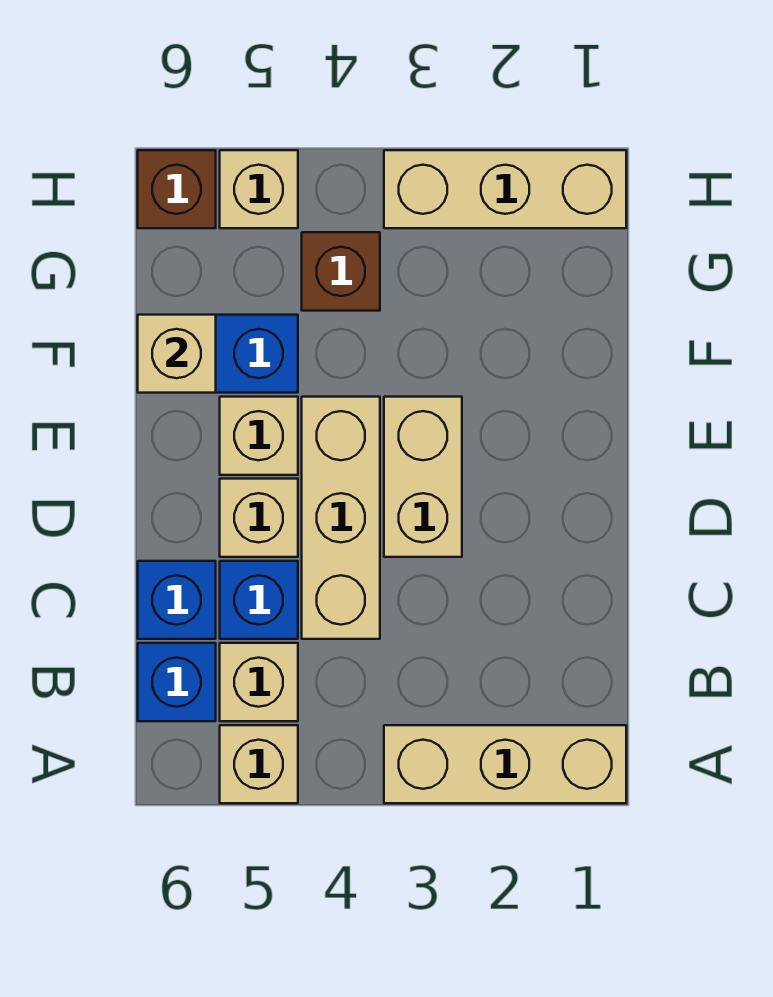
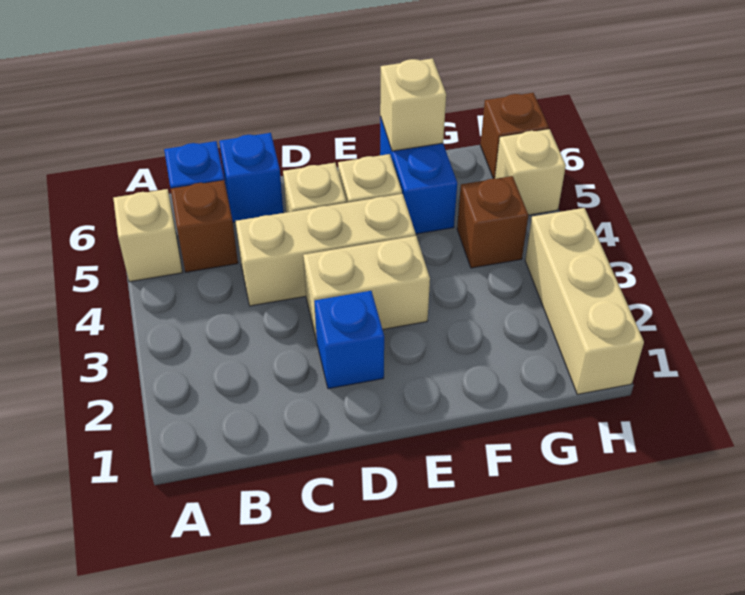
tan brick A1:A3 level 1 -> none
tan brick B5 level 1 -> brown brick B5 level 1
blue brick C5 level 1 -> blue brick D2 level 1

